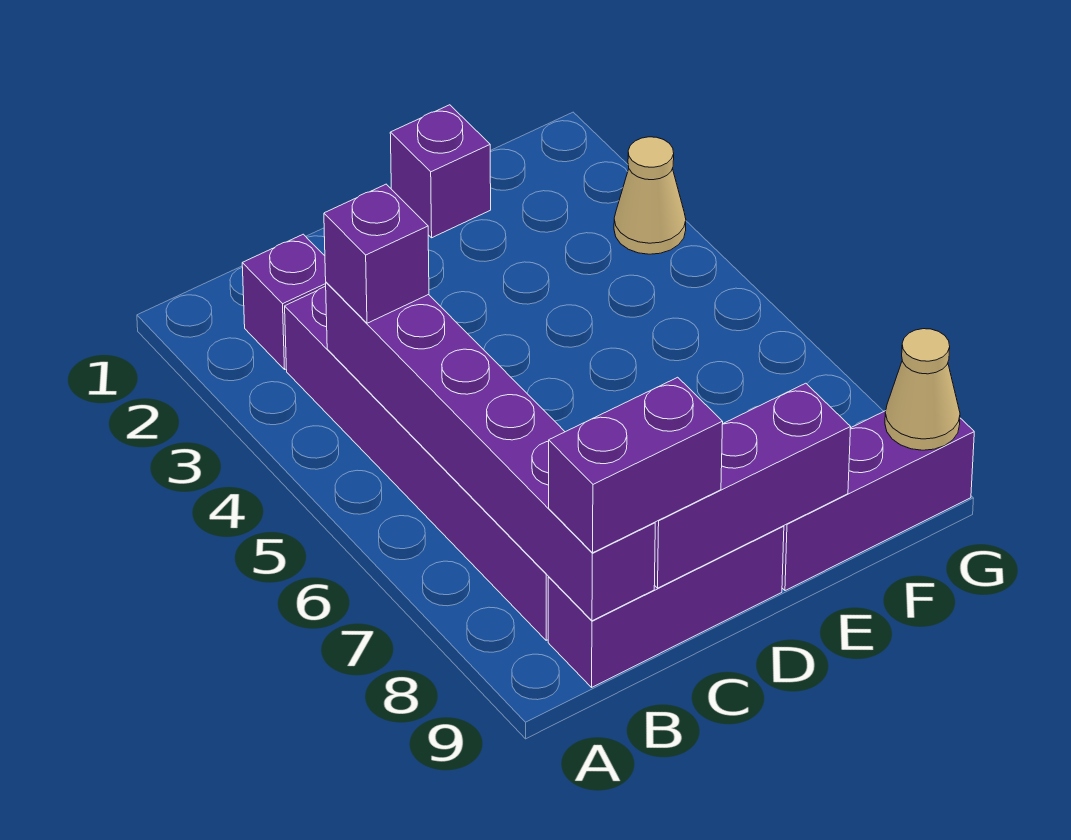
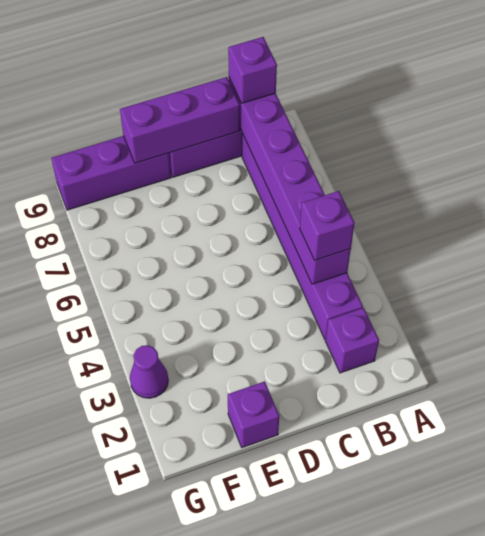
purple brick B9:C9 level 3 -> purple brick B9 level 3
tan cone G3 level 1 -> purple cone G3 level 1
tan cone G9 level 2 -> none

